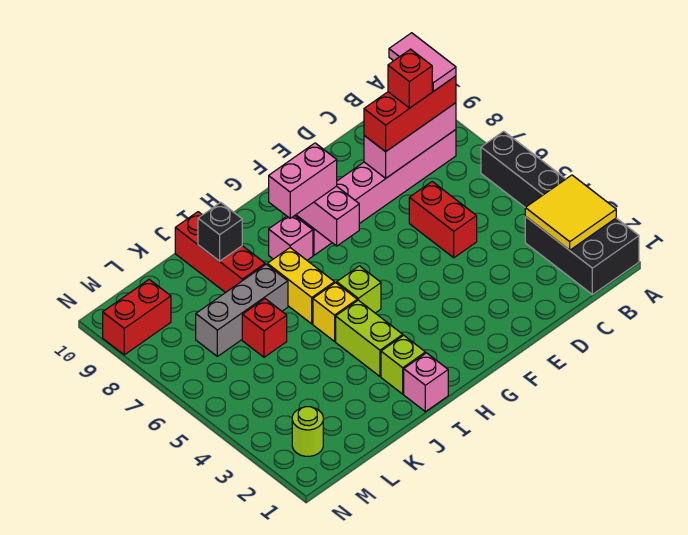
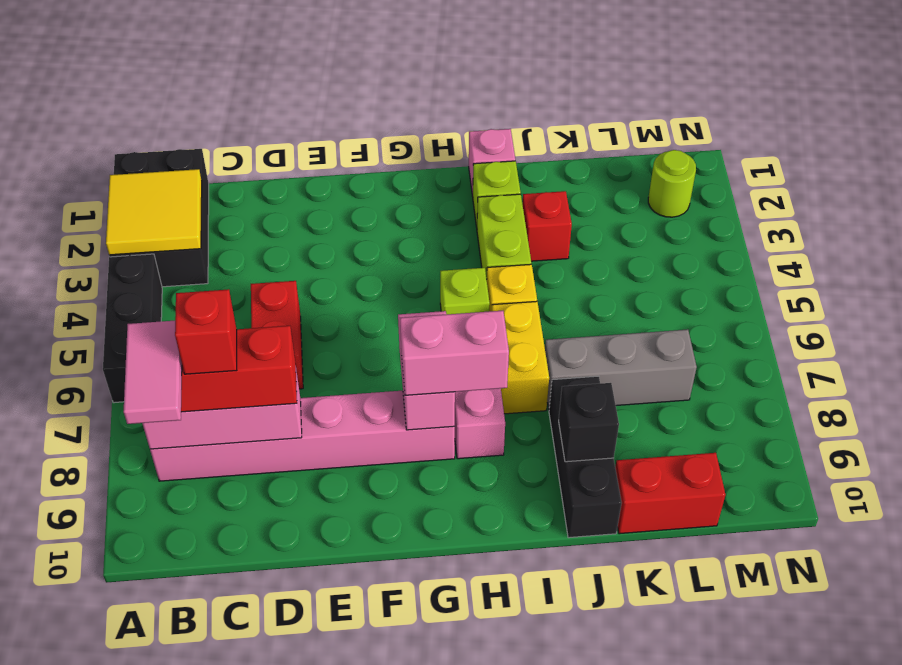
red brick J8:J10 level 1 -> black brick J8:J10 level 1
red brick K6 level 1 -> red brick J3 level 1
red brick M9:N9 level 1 -> red brick K10:L10 level 1

